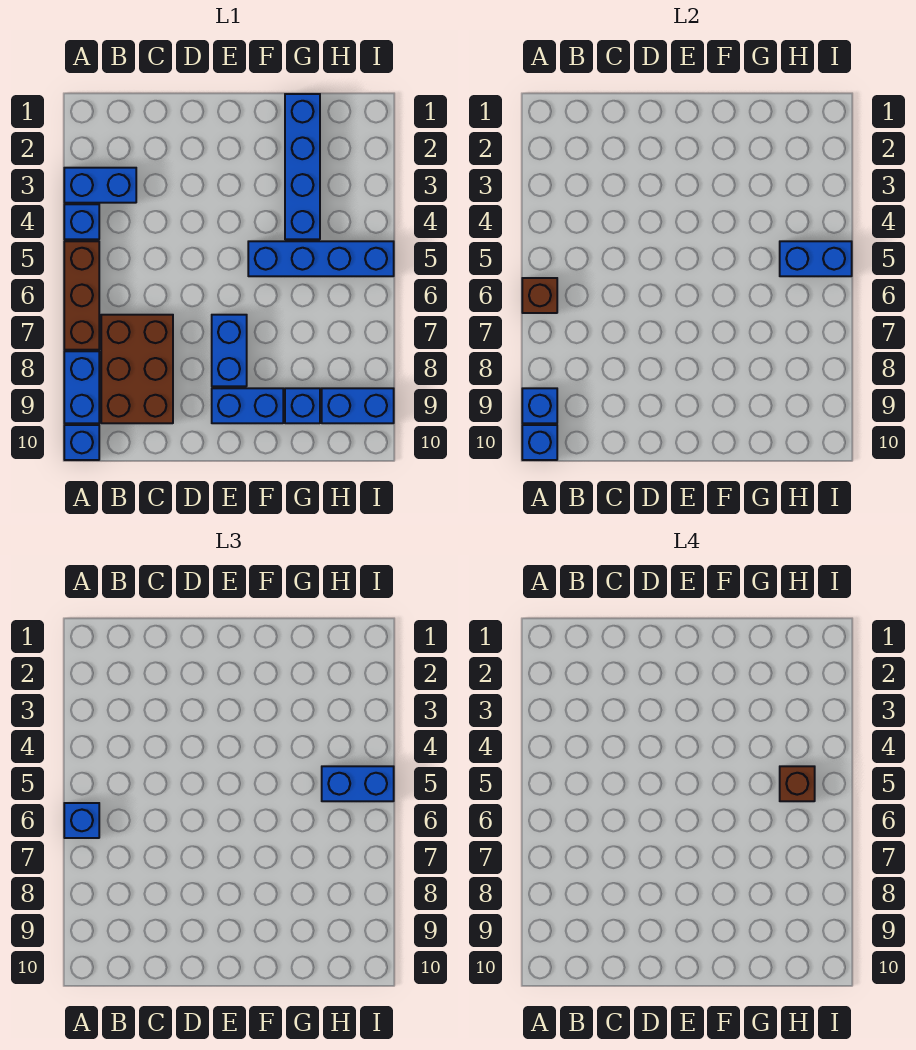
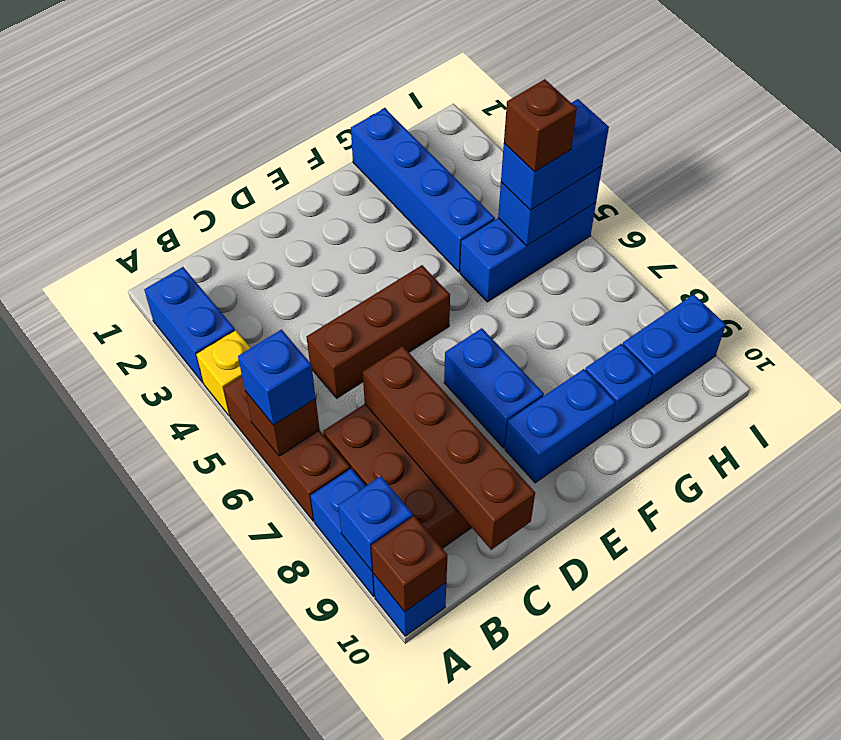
blue brick A3:B3 level 1 -> blue brick A2:A3 level 1
blue brick A4 level 1 -> yellow brick A4 level 1
blue brick A10 level 2 -> brown brick A10 level 2
none -> brown brick C5:E5 level 1
none -> brown brick C7:C10 level 2
blue brick F5:I5 level 1 -> blue brick G5:I5 level 1

